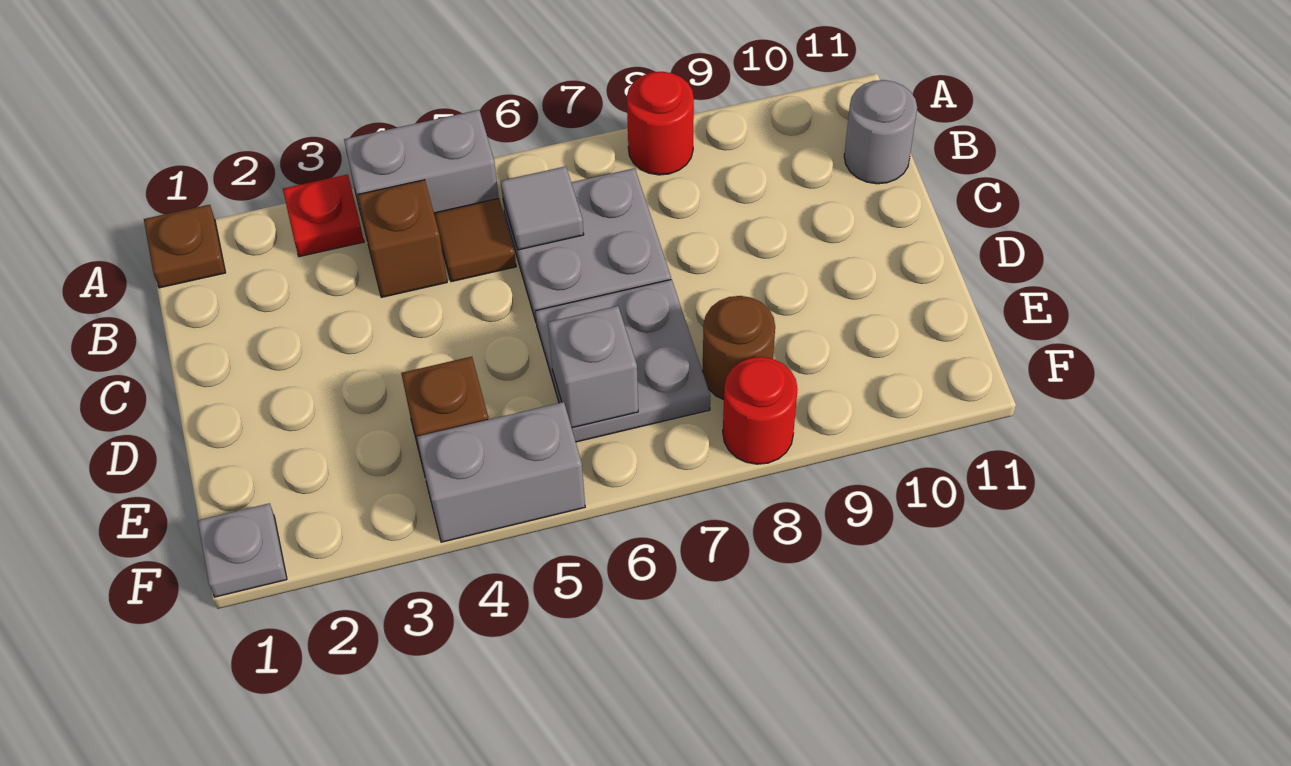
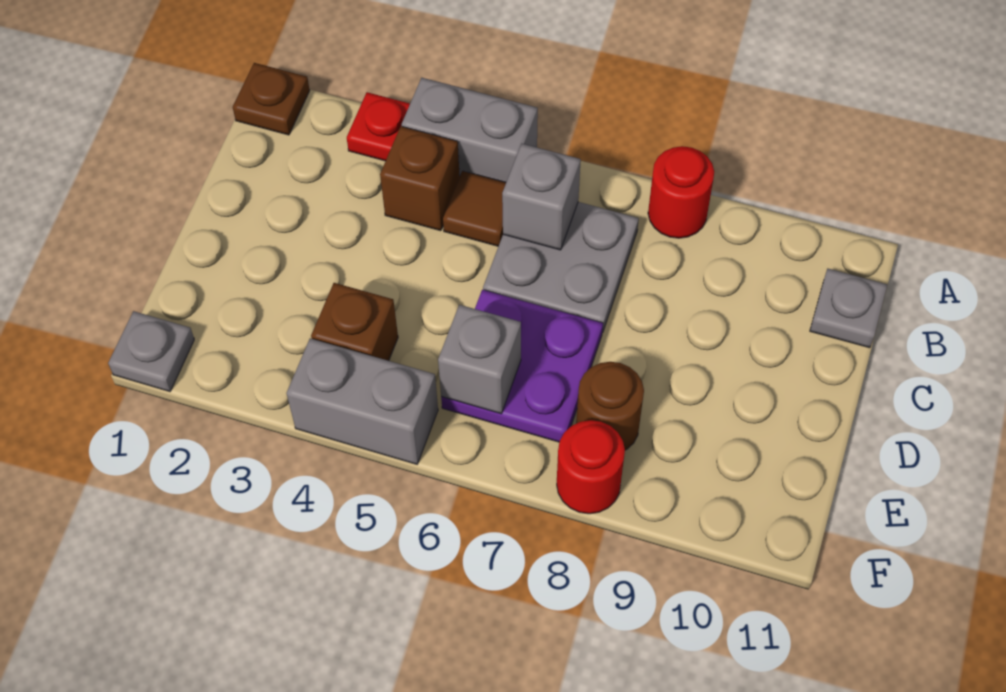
grey tile B6 level 2 -> grey brick B6 level 2
grey round brick B11 level 1 -> grey plate B11 level 1
grey plate D6:E7 level 1 -> purple plate D6:E7 level 1

